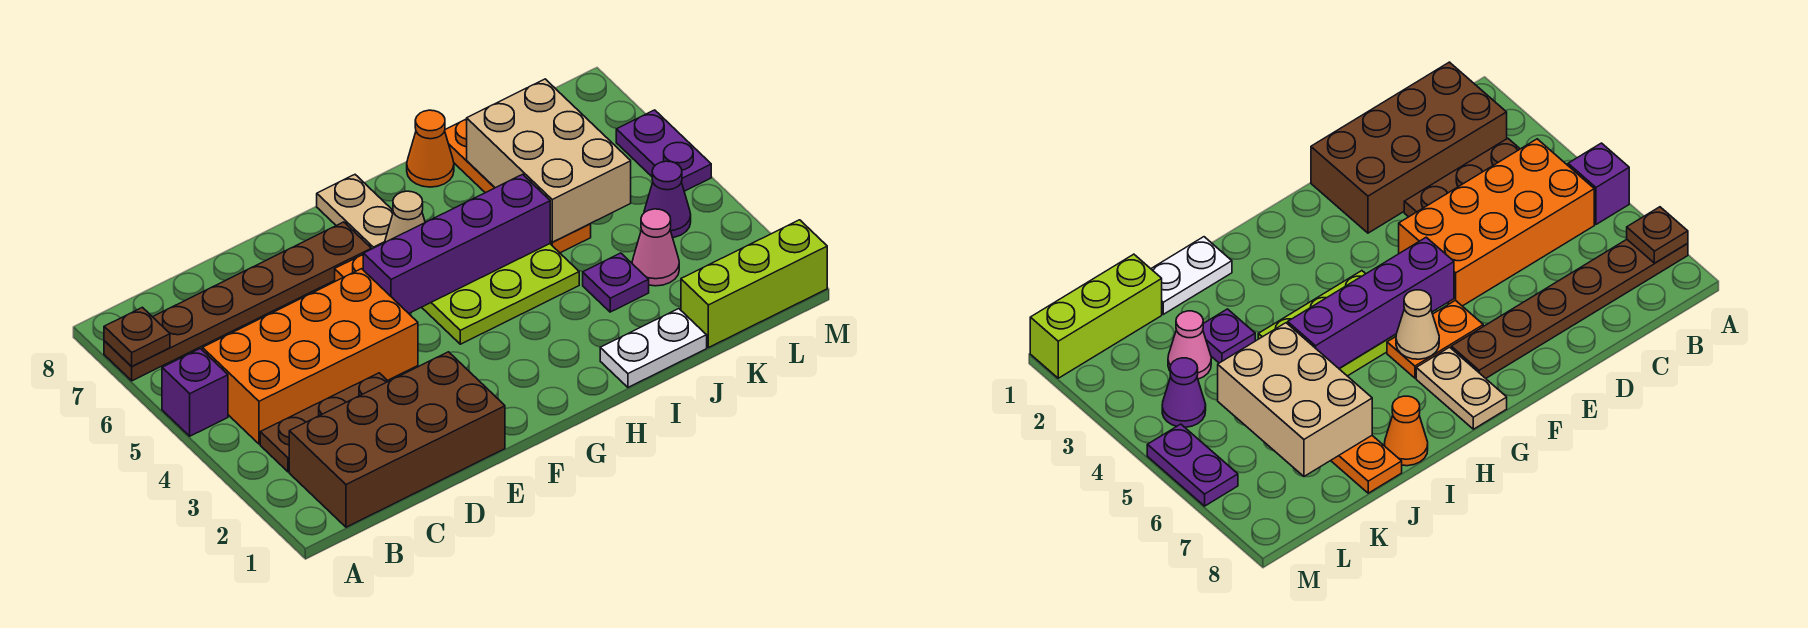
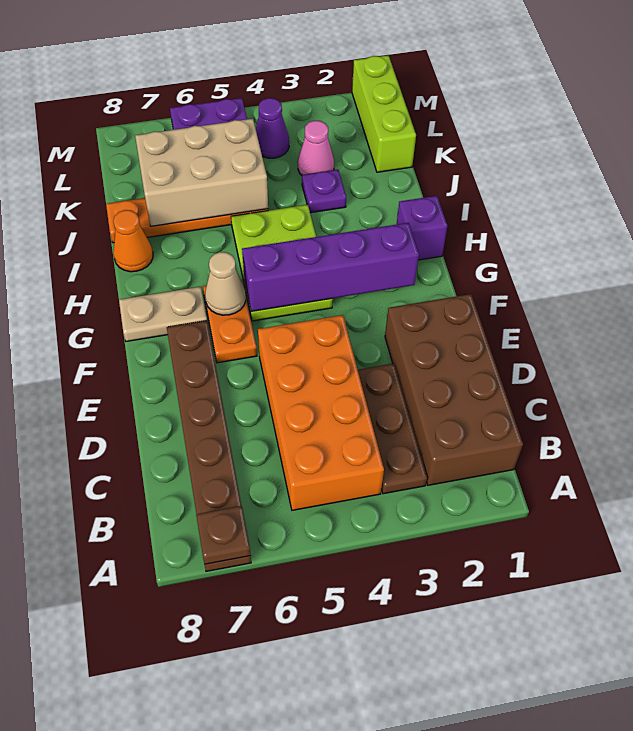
purple brick A5 level 1 -> purple brick H1 level 1
purple brick F5:I5 level 2 -> purple brick G2:G5 level 2
white plate I1:J1 level 1 -> none

